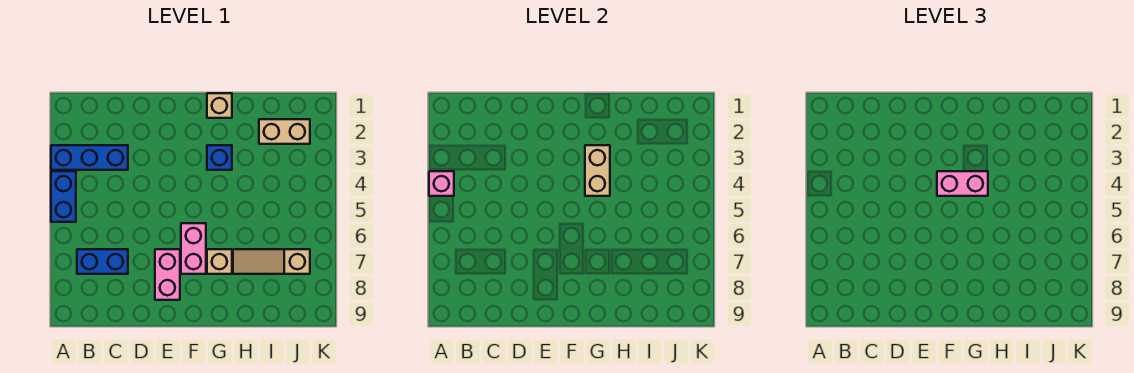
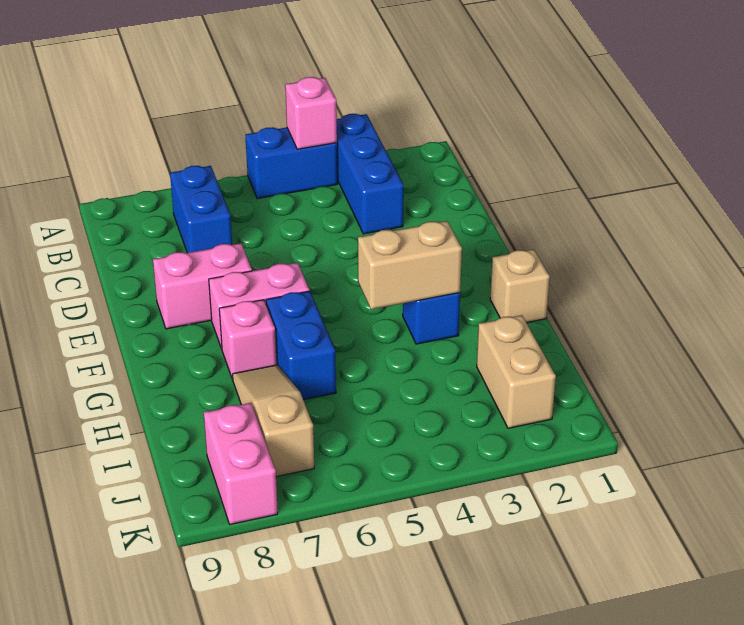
pink brick F4:G4 level 3 -> pink brick J8:K8 level 1
none -> blue brick G6:H6 level 1
tan brick G7 level 1 -> pink brick G7 level 1

